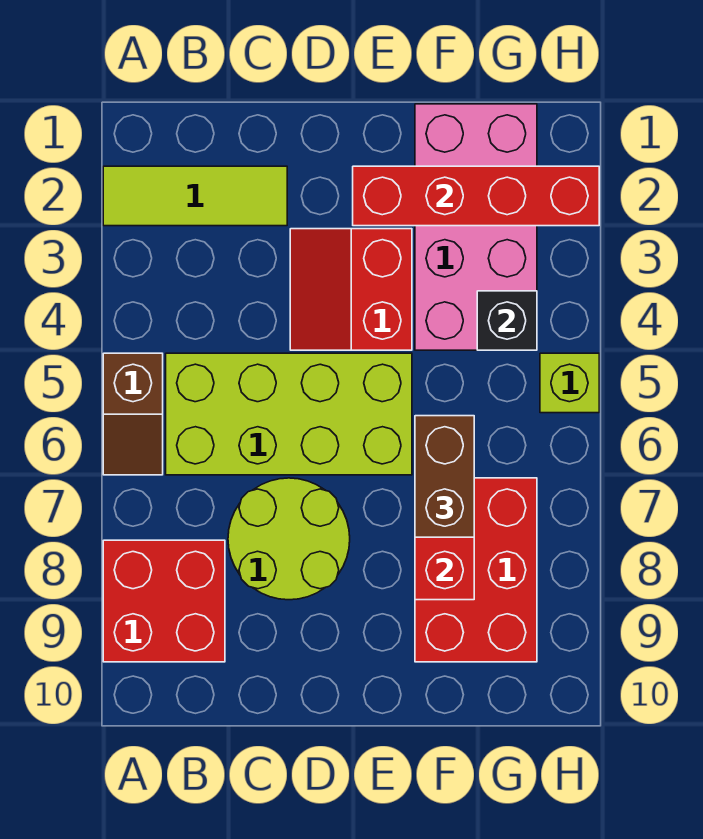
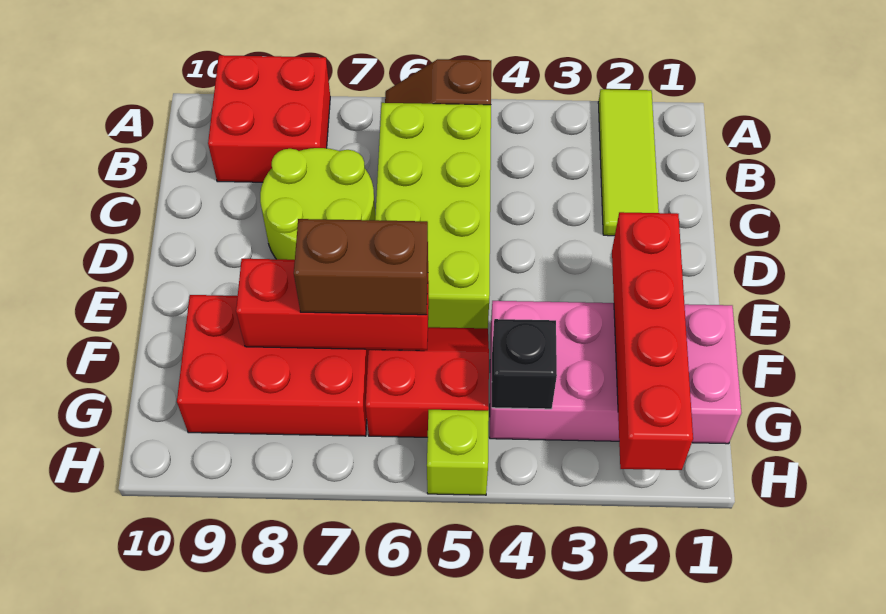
red slope D3:E4 level 1 top E -> red slope F5:G6 level 1 top G

